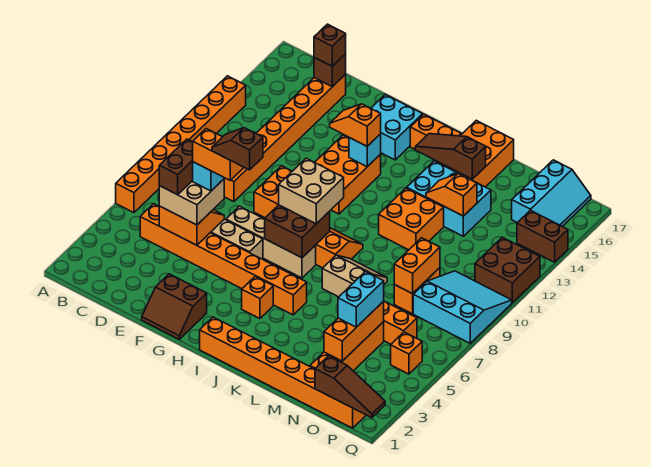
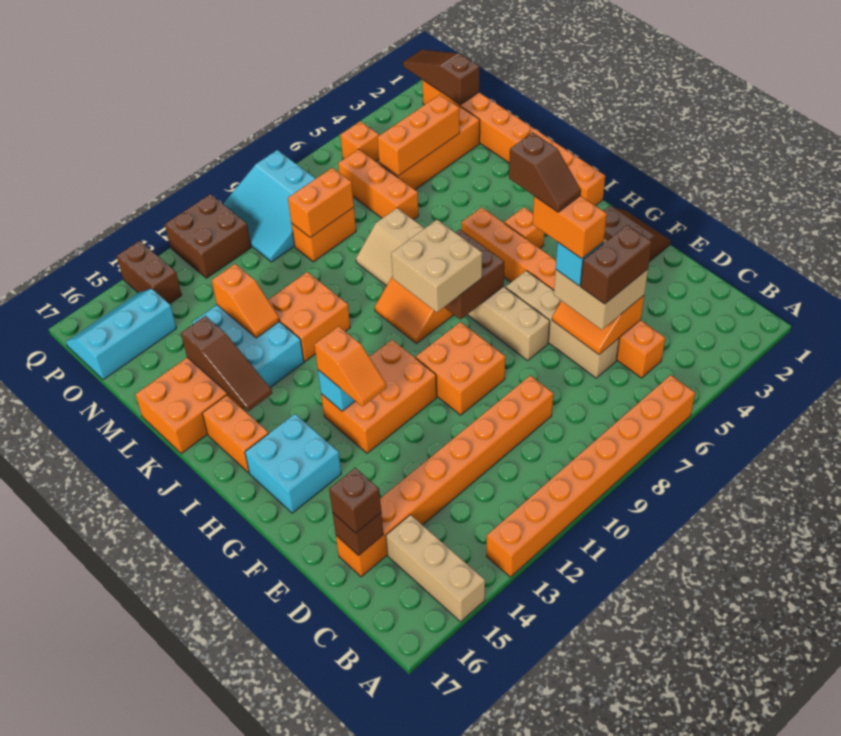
none -> tan brick A15:C15 level 1
cyan brick N4:N5 level 3 -> none

